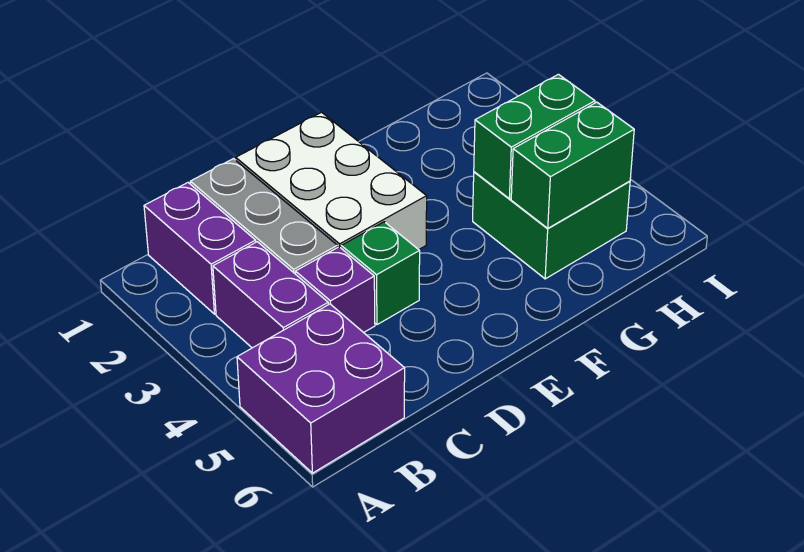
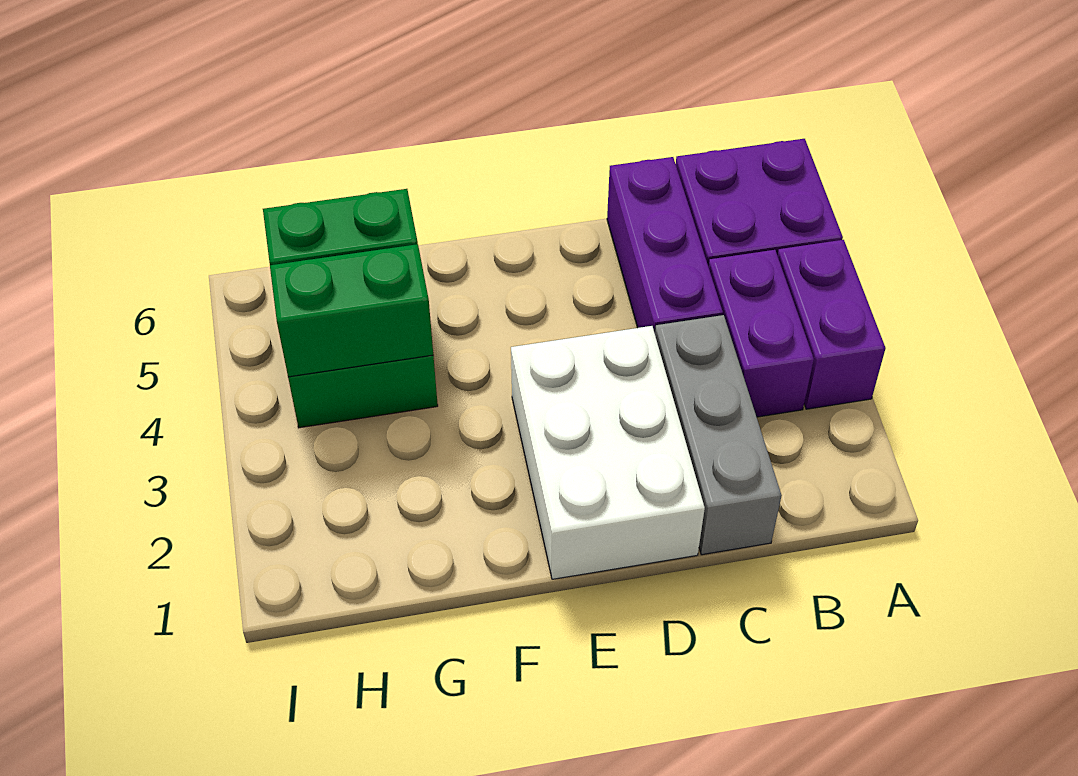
purple brick B1:B2 level 1 -> purple brick A3:A4 level 1
purple brick C4 level 1 -> purple brick C4:C6 level 1
green brick D4 level 1 -> none

